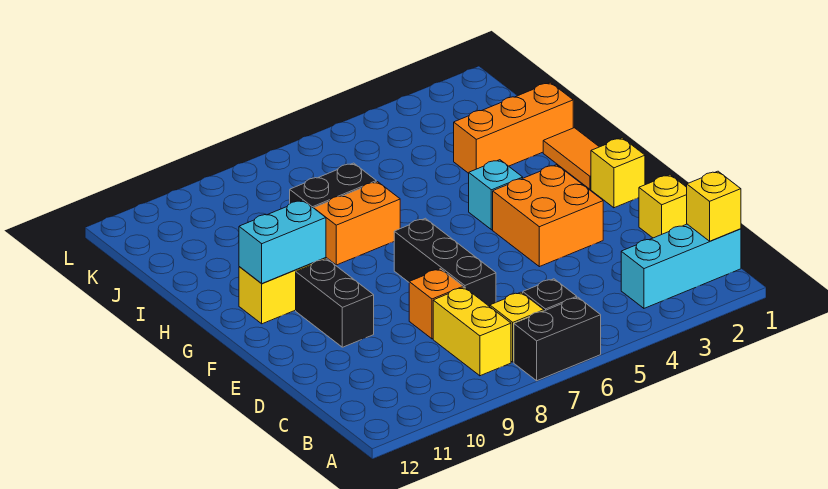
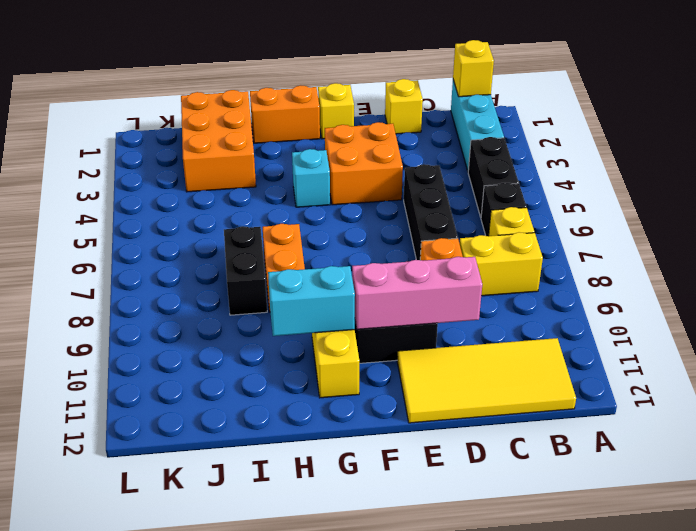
black brick A6:A7 level 1 -> black brick B4:B5 level 1
none -> yellow tile B11:E12 level 1
black brick D7:F7 level 1 -> black brick D5:D7 level 1
none -> pink brick D10:F10 level 2
orange tile G1:H1 level 1 -> orange brick G1:H1 level 1
cyan brick G10:G11 level 2 -> cyan brick G10:H10 level 2
orange brick I1:I3 level 1 -> orange brick I1:J3 level 1

